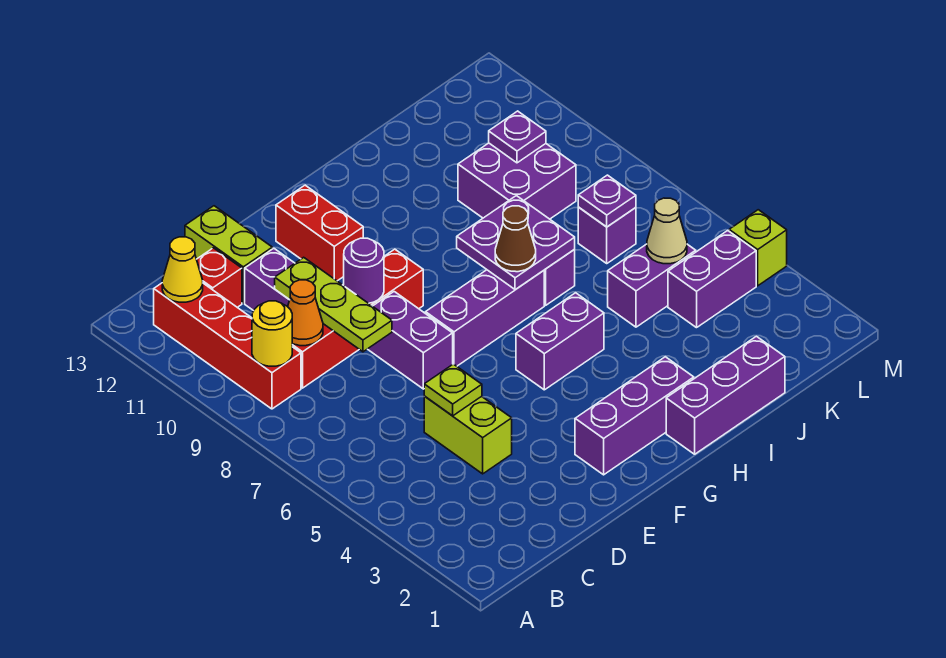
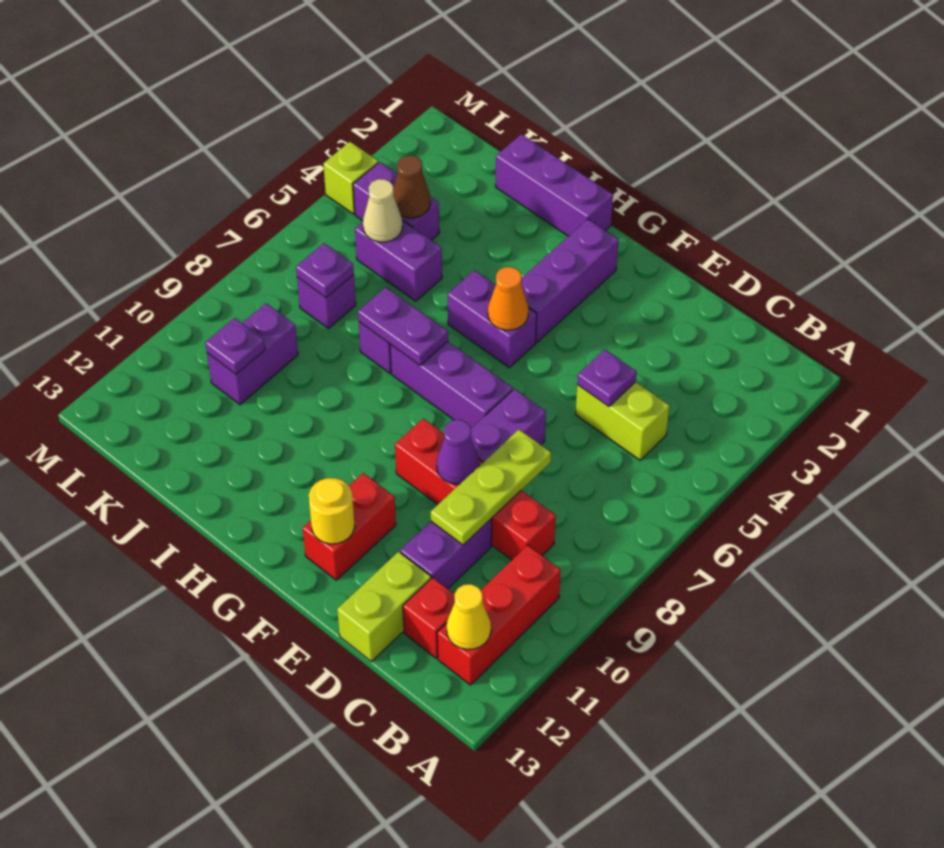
red brick B9:B12 level 1 -> red brick B10:B12 level 1
yellow round brick B9 level 2 -> yellow round brick F12 level 2
orange cone C9 level 2 -> orange cone G5 level 2
lime brick D4:D5 level 1 -> lime brick C5:D5 level 1
lime plate D5 level 2 -> purple plate D5 level 2
purple round brick E9 level 2 -> purple cone E9 level 2
purple brick F2:H2 level 1 -> purple brick G2:G4 level 1
purple plate H7:I8 level 2 -> purple plate H7:I7 level 2
brown cone H7 level 3 -> brown cone K4 level 2
purple brick J9:K10 level 1 -> purple brick K9:K10 level 1

